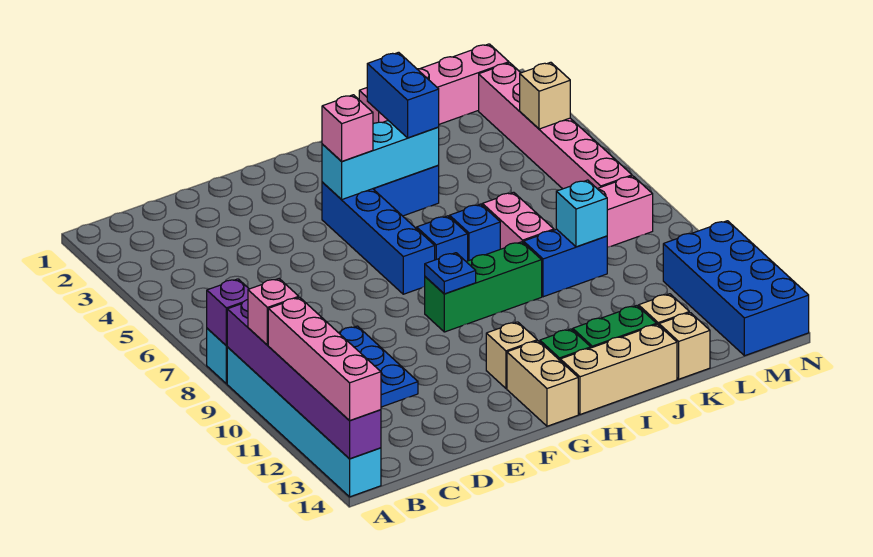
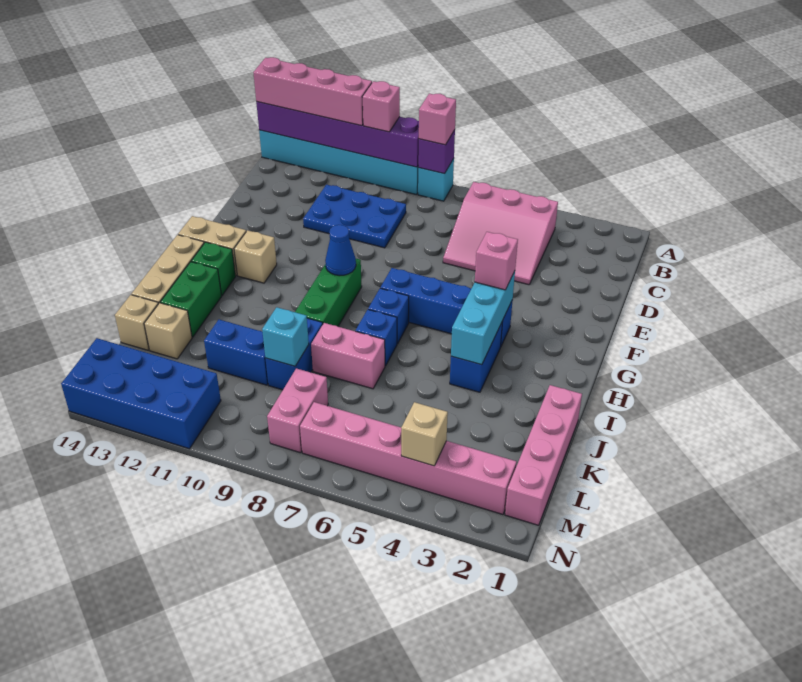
none -> pink brick A8 level 3
none -> pink slope B4:D6 level 1 top B
blue plate G9 level 2 -> blue cone G9 level 2
blue brick I3:I4 level 3 -> blue brick K10:K11 level 1

